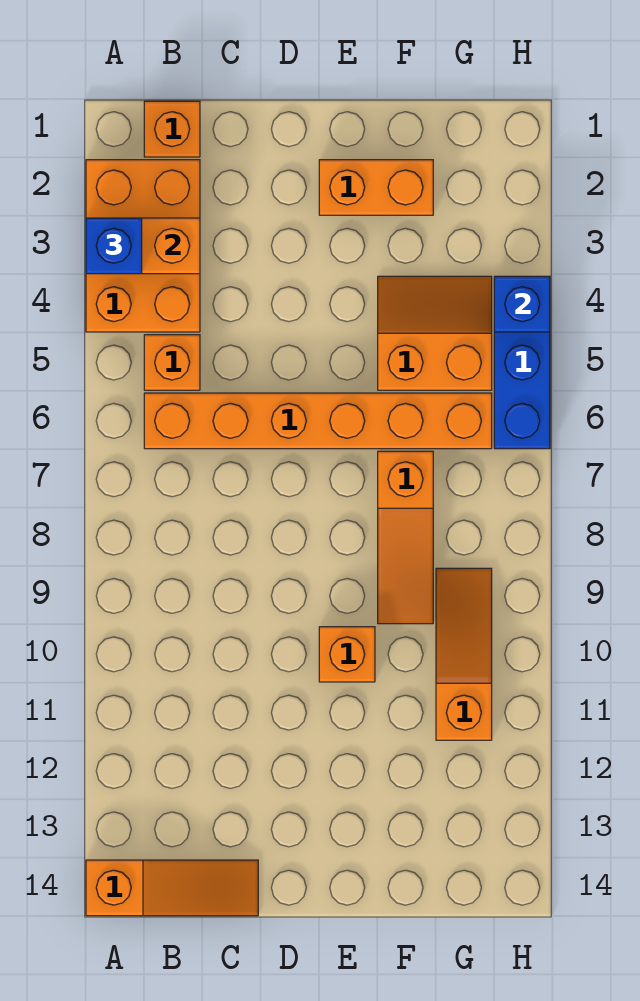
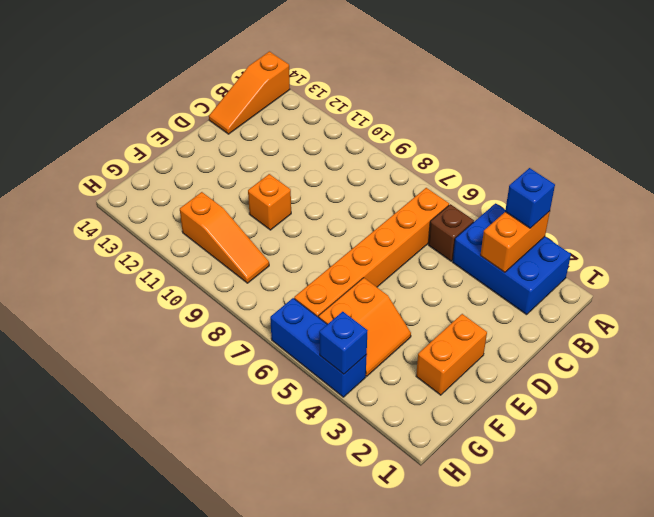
orange brick A2:B4 level 1 -> blue brick A2:B4 level 1
orange brick B1 level 1 -> none
orange brick B5 level 1 -> brown brick B5 level 1
orange slope F7:F9 level 1 top 7 -> none

